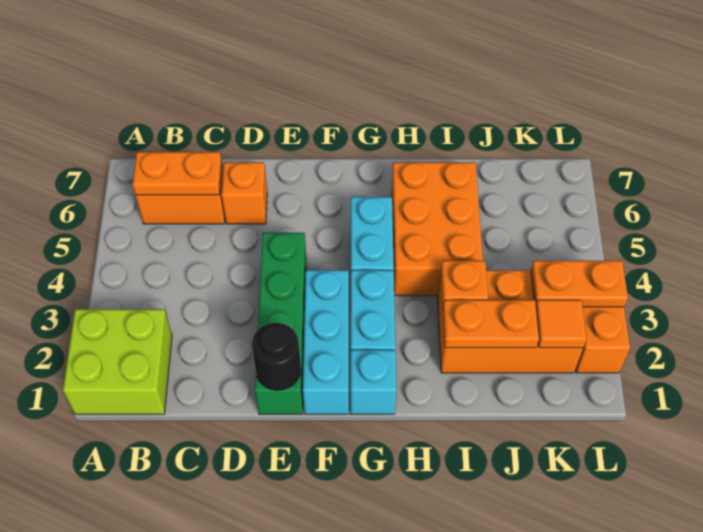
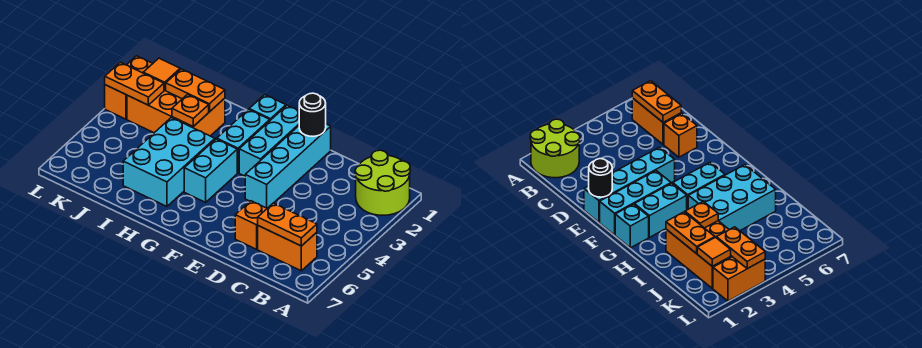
lime brick A1:B2 level 1 -> lime round brick A1:B2 level 1
green brick E1:E4 level 1 -> cyan brick E1:E4 level 1
orange brick H4:I6 level 1 -> cyan brick H4:I6 level 1

